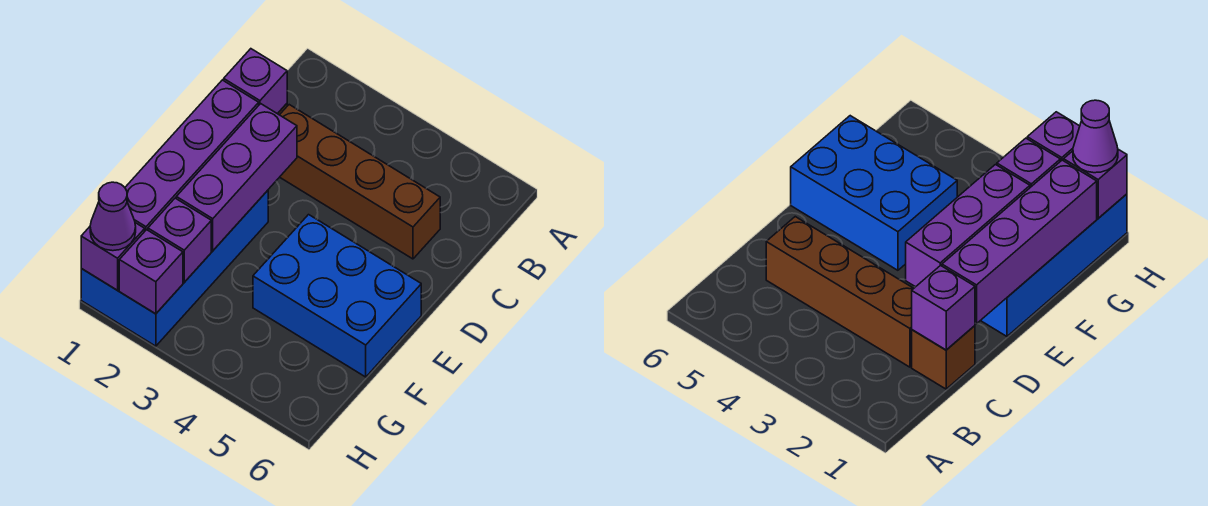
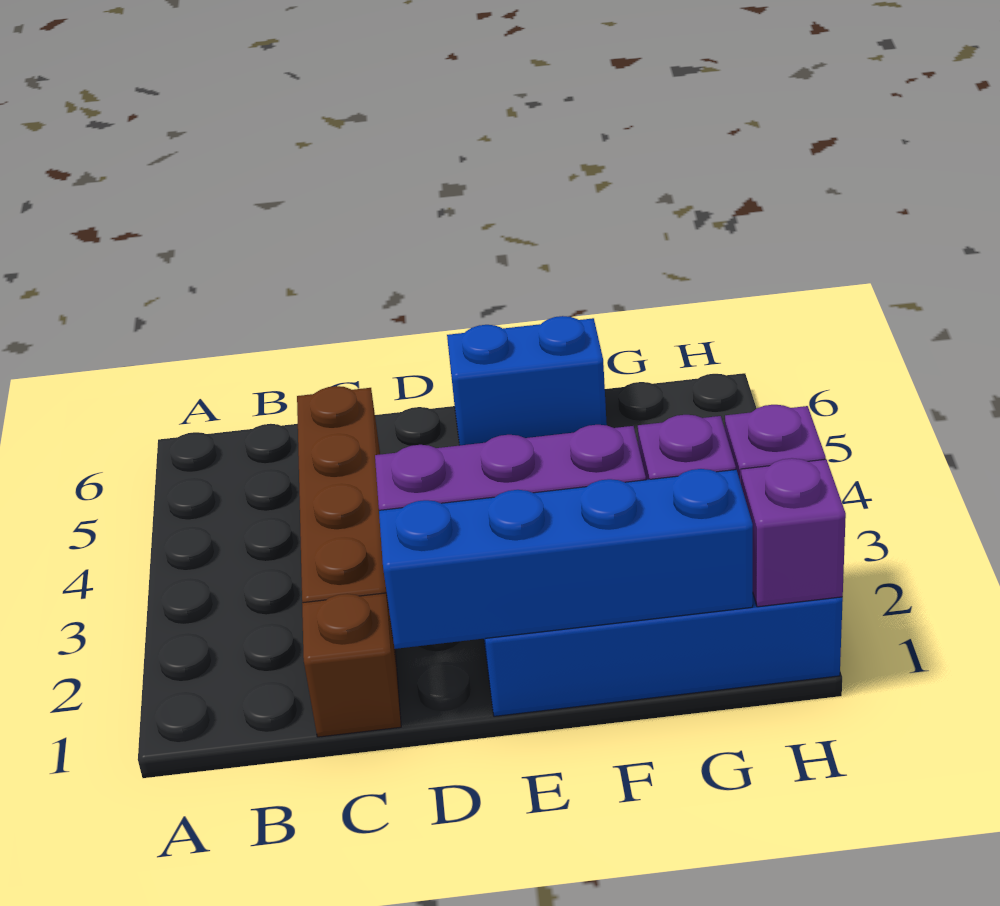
purple brick C1 level 2 -> none
purple brick D1:G1 level 2 -> blue brick D1:G1 level 2
blue brick E4:F6 level 1 -> blue brick E6:F6 level 1
purple cone H1 level 3 -> none

